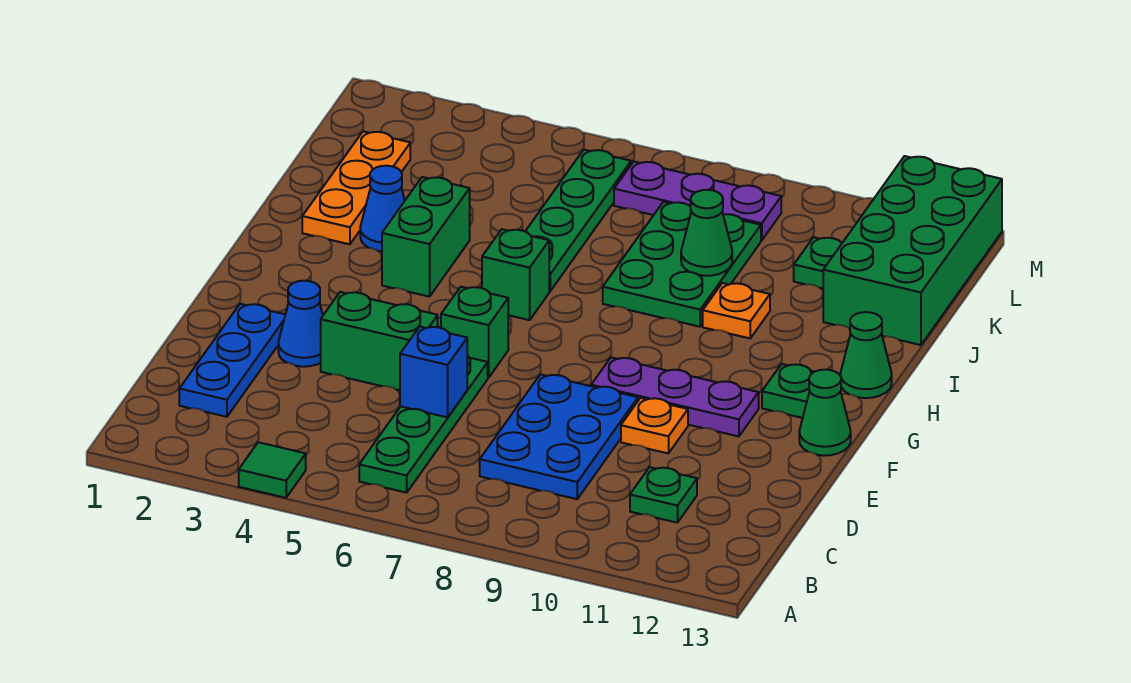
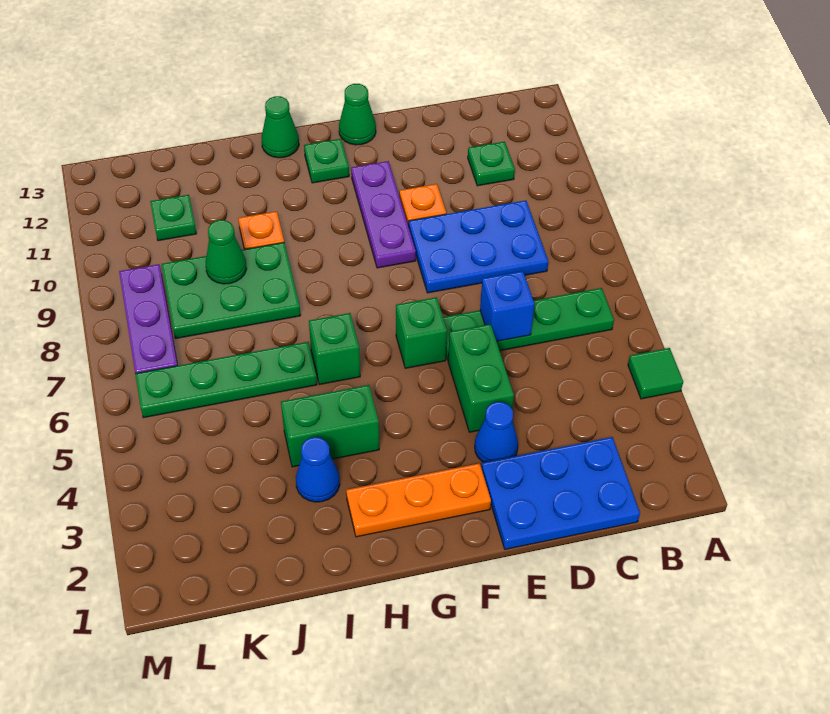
blue plate C2:E2 level 1 -> blue plate C1:E2 level 1
orange plate I2:K2 level 1 -> orange plate F2:H2 level 1
green brick J12:M13 level 1 -> none

